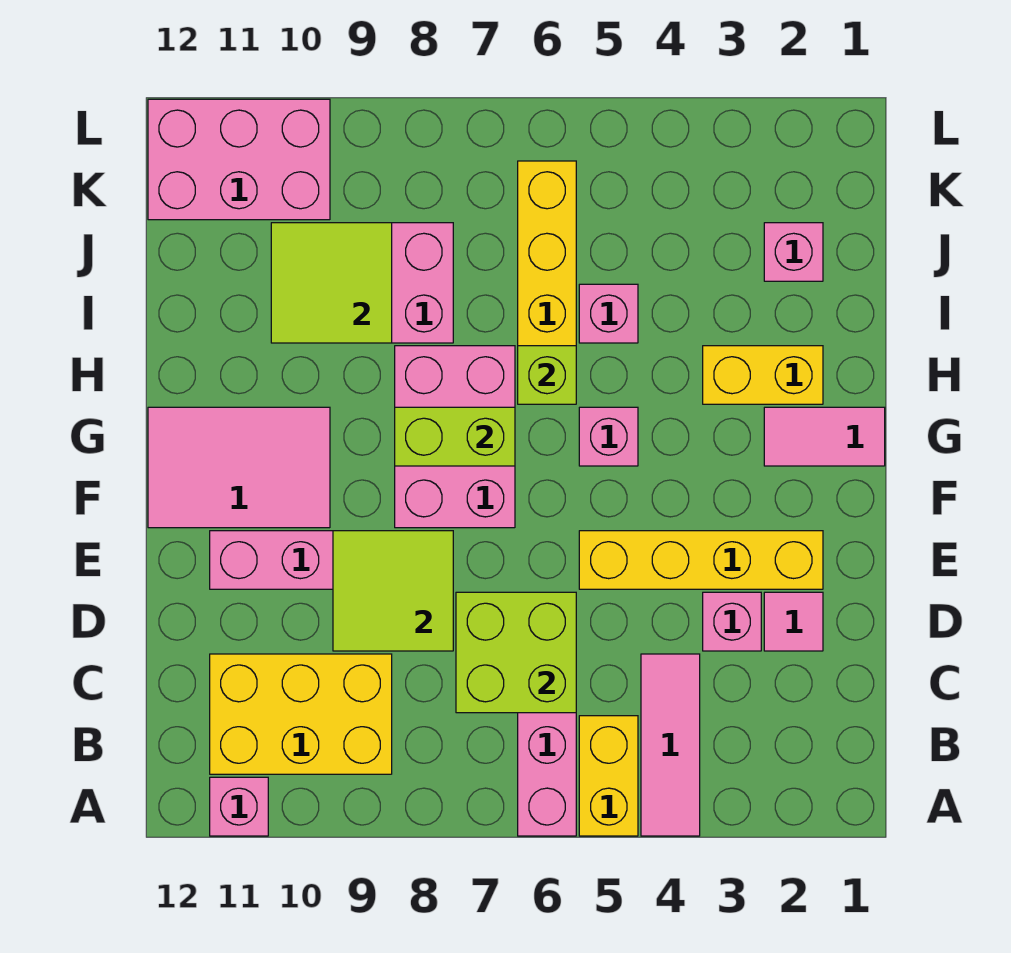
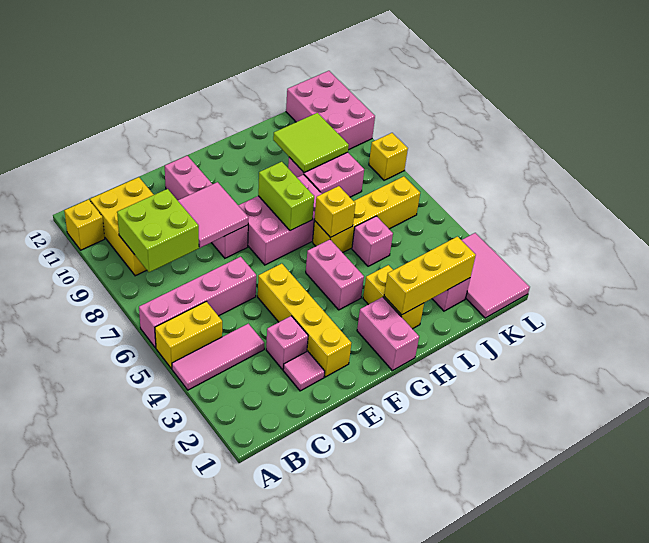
pink brick A11 level 1 -> yellow brick A11 level 1
lime brick C6:D7 level 2 -> lime brick B8:C9 level 2
lime tile D8:E9 level 2 -> pink tile D8:E9 level 2
pink tile F10:G12 level 1 -> pink tile K1:L3 level 1
pink tile G1:G2 level 1 -> pink brick G1:G2 level 1
pink brick G5 level 1 -> pink brick G4:G5 level 1
none -> yellow brick H2:J2 level 2
lime brick H6 level 2 -> yellow brick H6 level 2
none -> yellow brick L8 level 1

